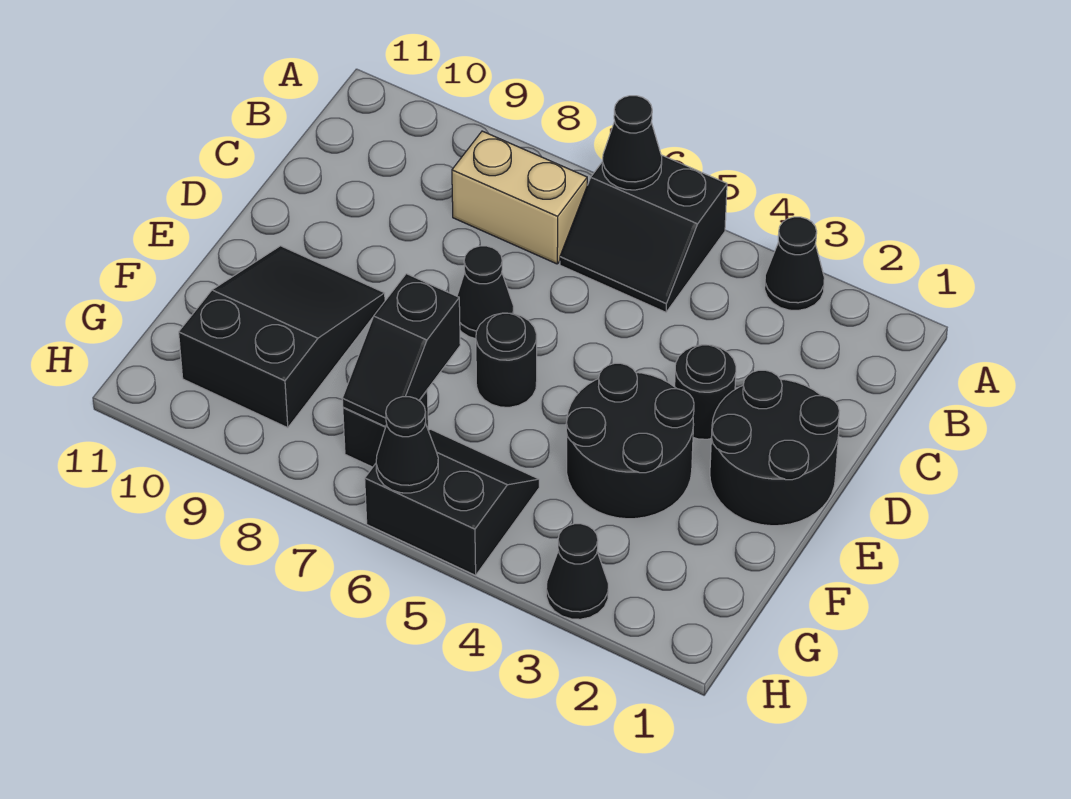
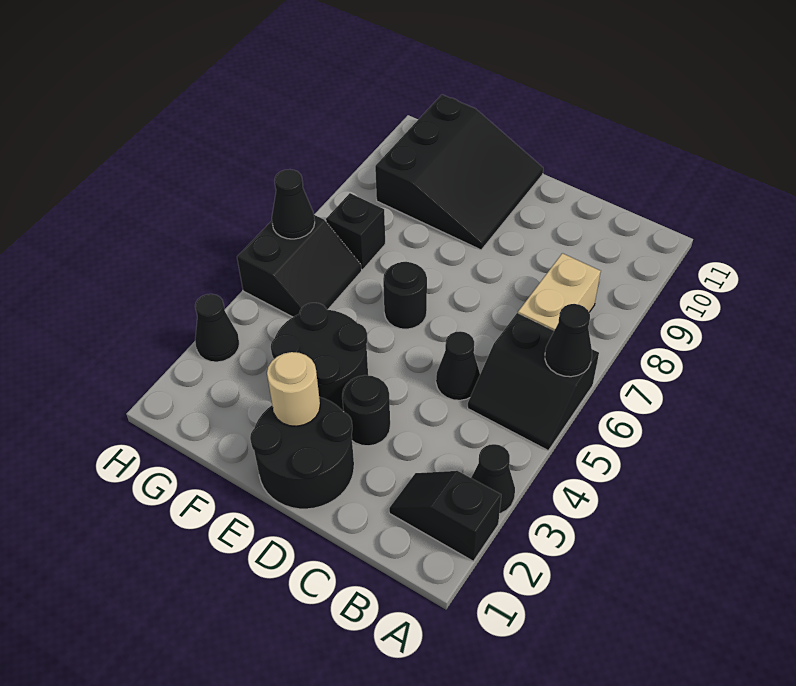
black slope A5:B6 level 1 top A -> black slope A5:B6 level 1 top 6
black cone D7 level 1 -> black cone C5 level 1
none -> tan round brick E2 level 2
black slope E9:G10 level 1 top G -> black slope E9:G11 level 1 top G
black slope F7:G7 level 2 top F -> black slope A2:B2 level 1 top A

